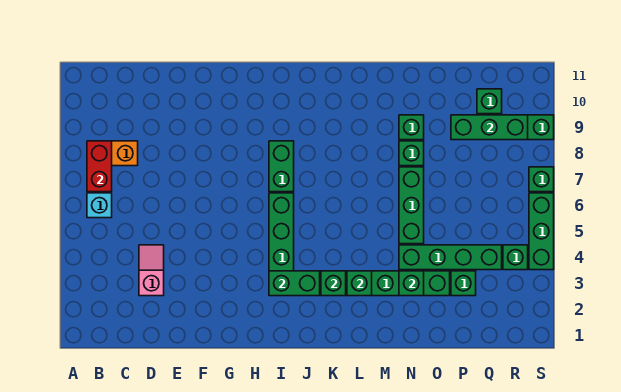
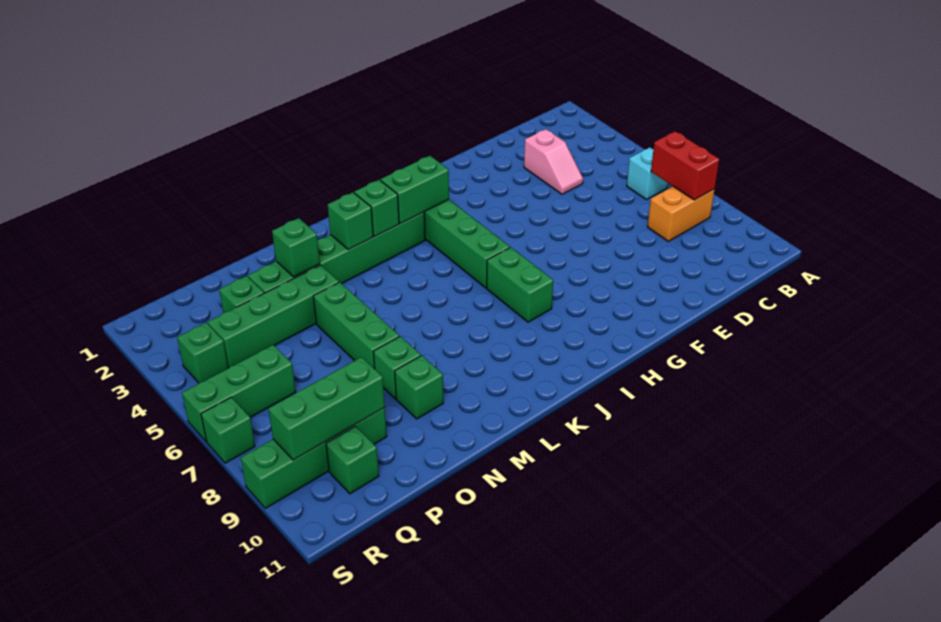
green brick S4:S6 level 1 -> green brick Q6:S6 level 1

